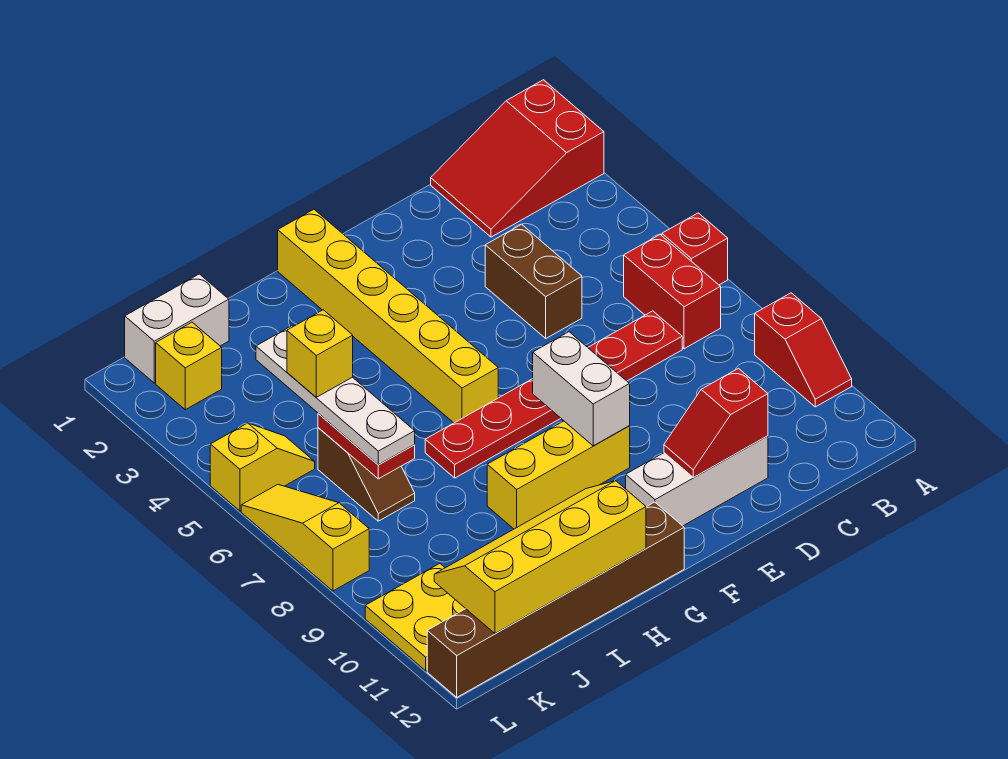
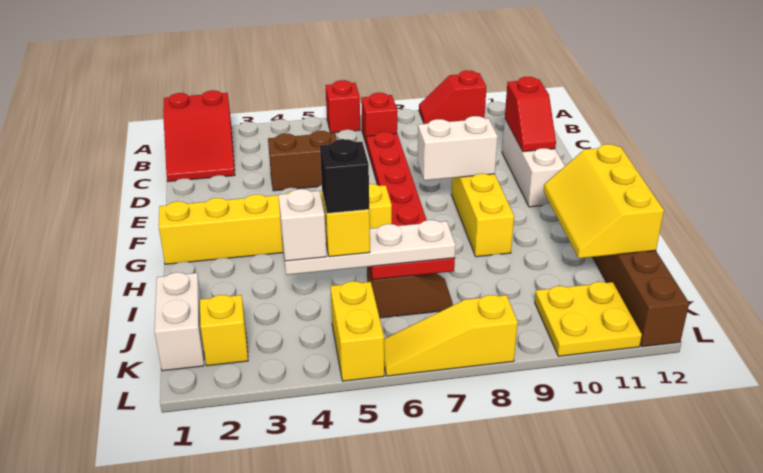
red slope A9:A10 level 1 top 9 -> red slope A9:A10 level 1 top 10
red brick B6:B7 level 1 -> red brick B7 level 1
yellow slope H11:K12 level 2 top 12 -> yellow slope H11:J12 level 2 top 12
none -> white brick J4 level 4
none -> black brick J5 level 5
yellow slope K5:L5 level 1 top L -> yellow brick K5:L5 level 1

